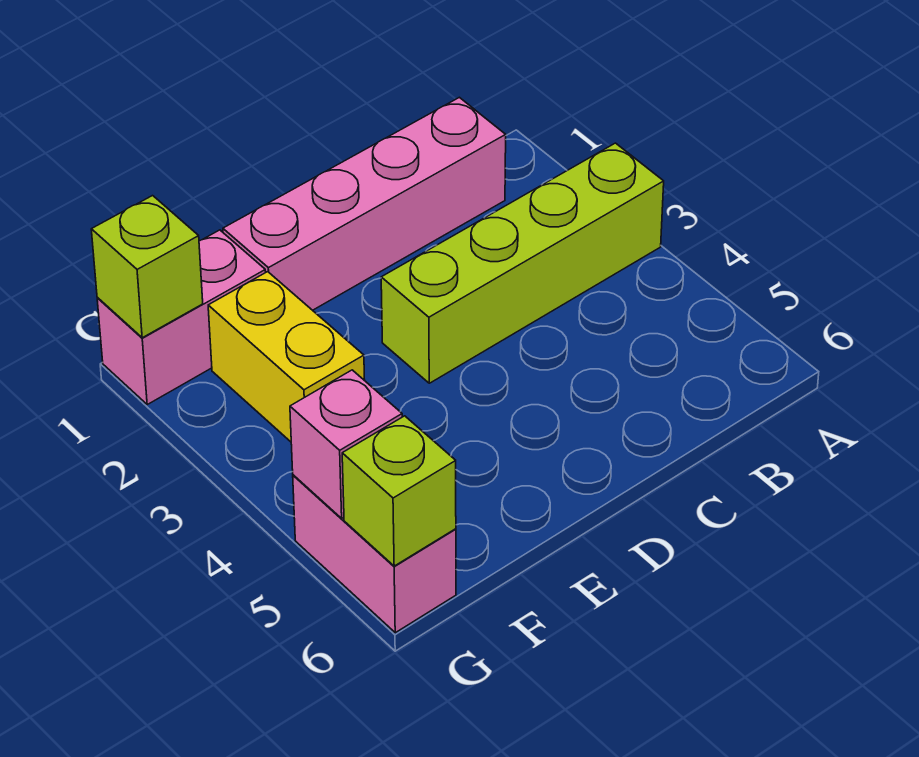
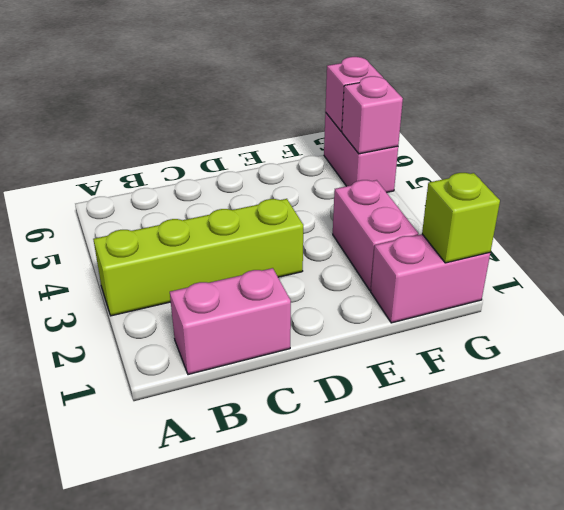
pink brick B1:E1 level 1 -> pink brick B1:C1 level 1
yellow brick F2:F3 level 1 -> pink brick F2:F3 level 1
lime brick G6 level 2 -> pink brick G6 level 2

